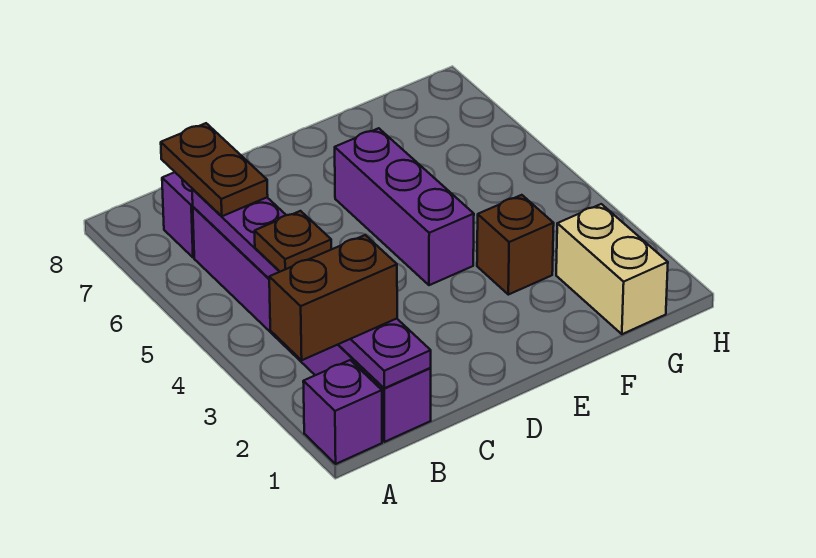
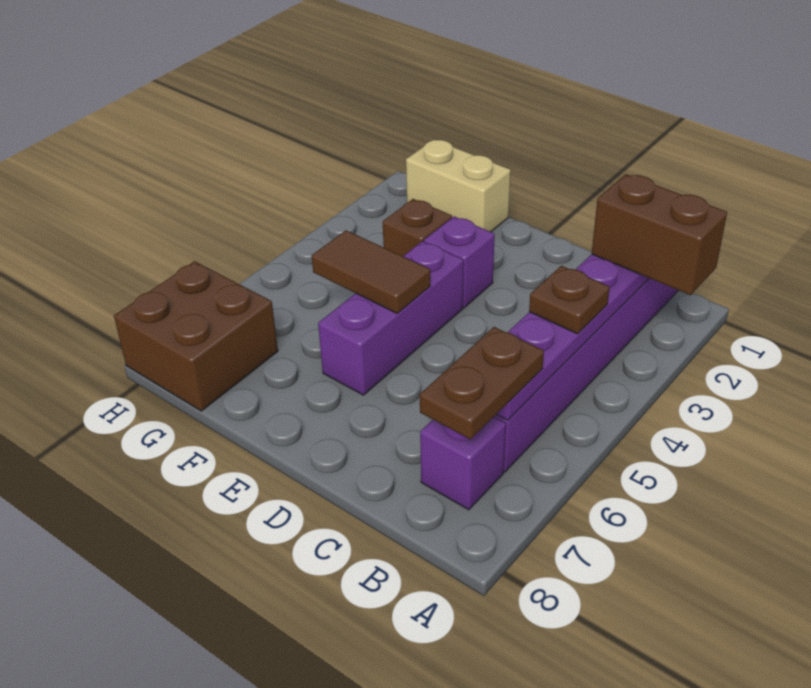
purple brick A1 level 1 -> purple brick E3 level 1
none -> brown tile E5:F5 level 2
tan brick G1:G2 level 1 -> tan brick F1:G1 level 1
none -> brown brick G7:H8 level 1

